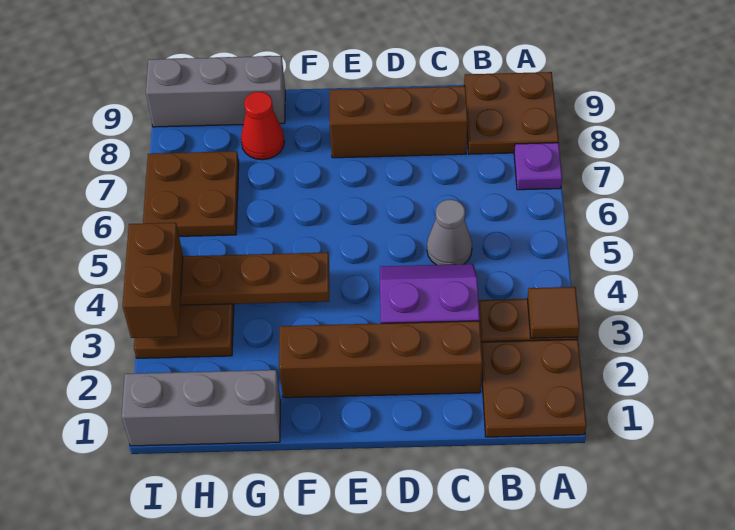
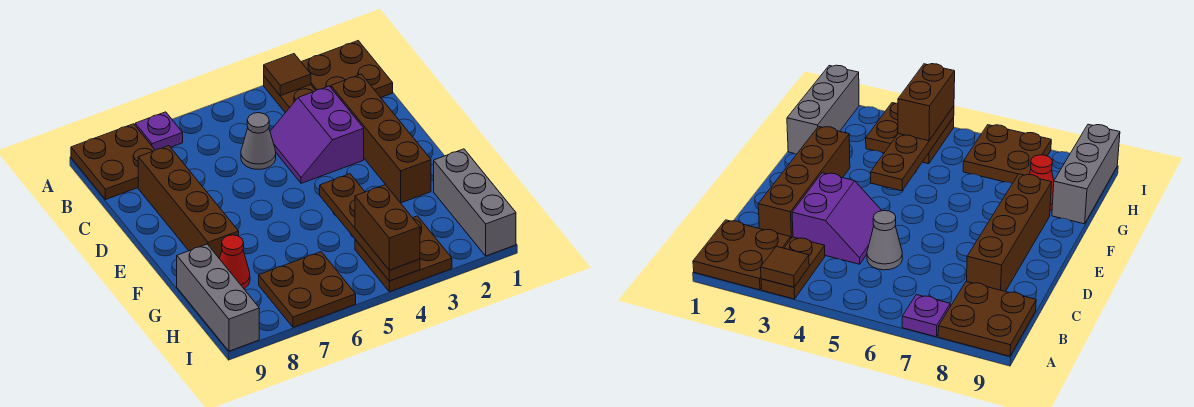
brown brick C8:E8 level 1 -> brown brick C8:F8 level 1
brown brick I3:I4 level 3 -> brown brick H4:I4 level 3

